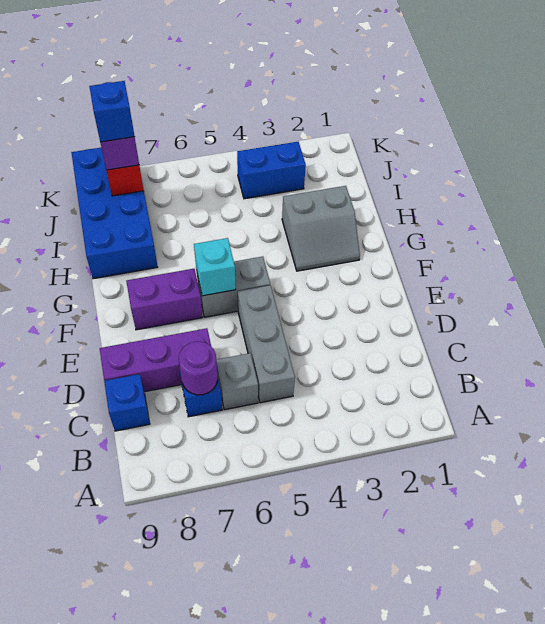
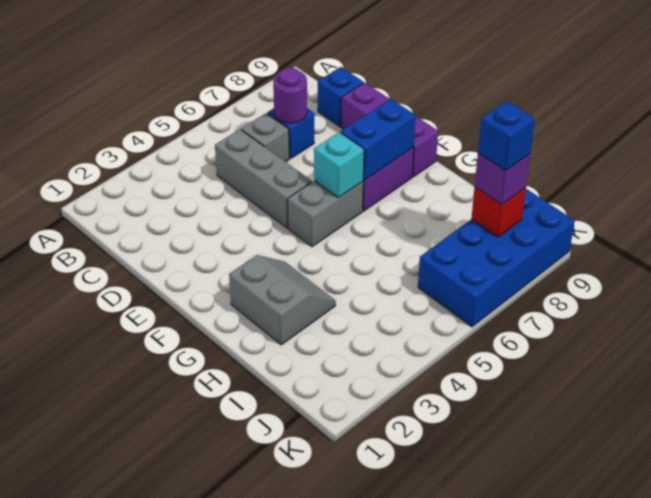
purple brick D7:D9 level 1 -> purple brick D9:F9 level 1
grey slope G2:H3 level 1 top H -> grey slope G2:H3 level 1 top 2
blue brick H8:K9 level 1 -> blue brick J6:K9 level 1
blue brick J3:J4 level 1 -> blue brick F7:F8 level 2

